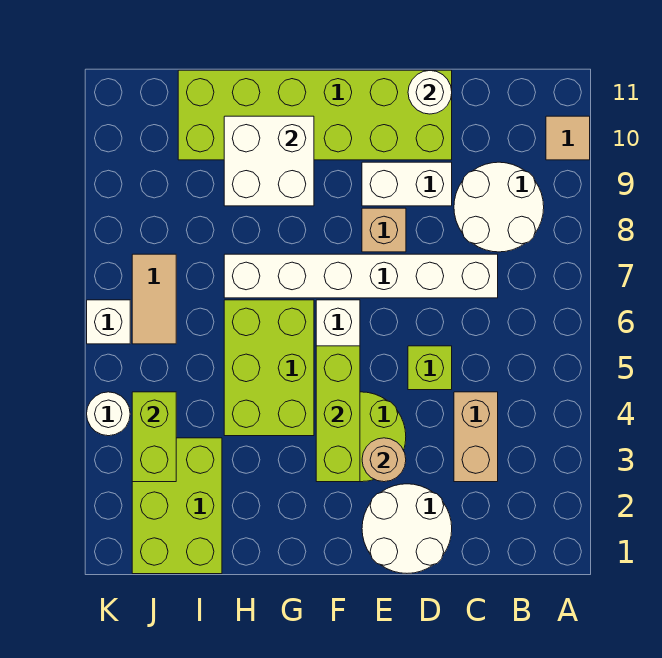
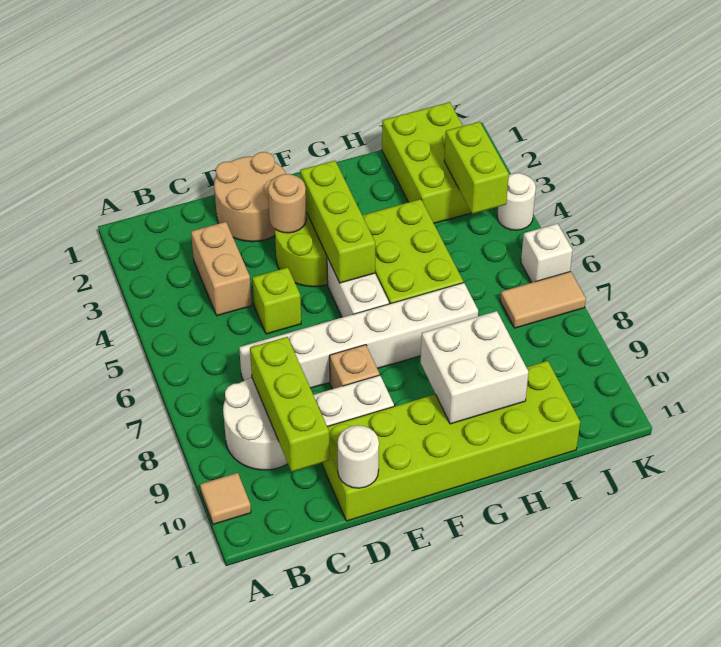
none -> lime brick C8:C10 level 2
white round brick D1:E2 level 1 -> tan round brick D1:E2 level 1
tan tile J6:J7 level 1 -> tan tile J7:K7 level 1

